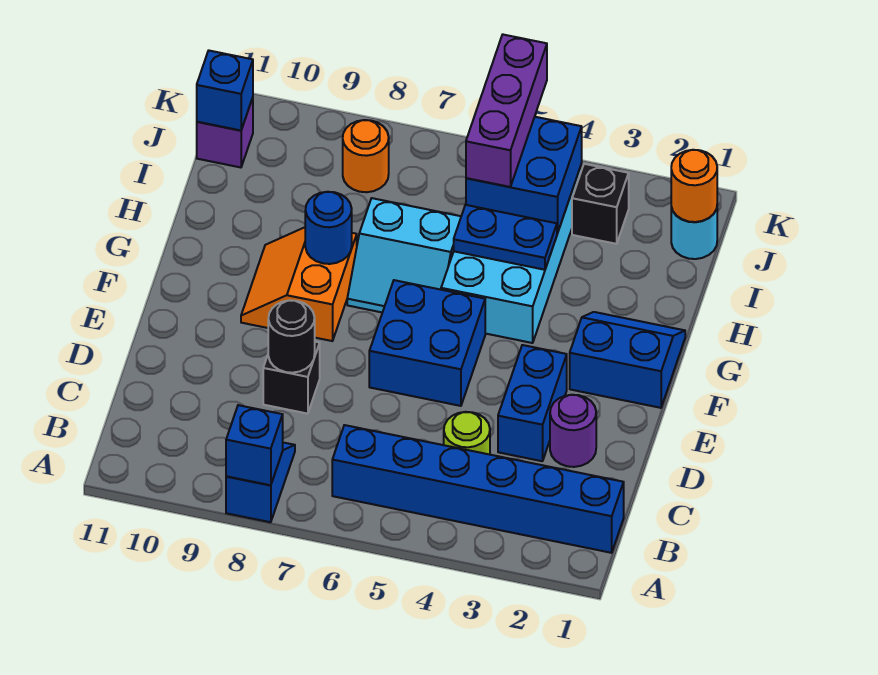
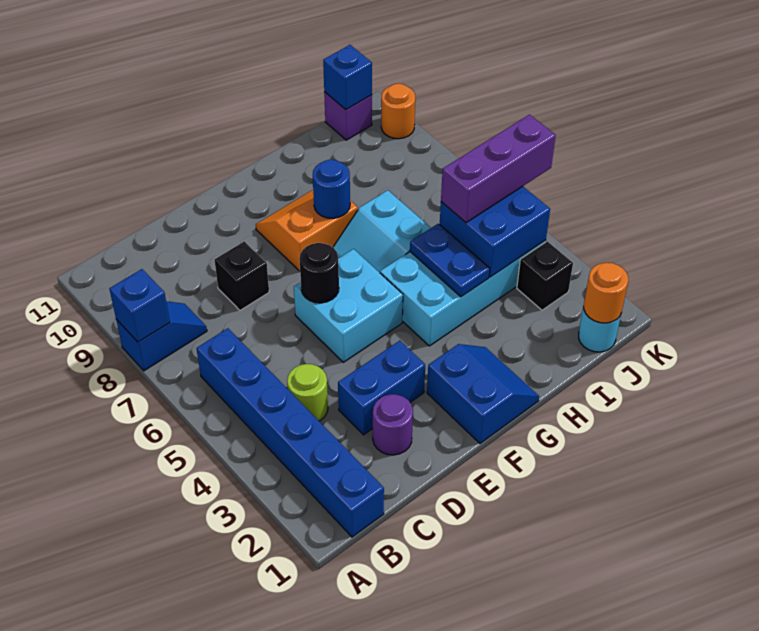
black round brick D8 level 2 -> black round brick E6 level 2
blue brick E5:F6 level 1 -> cyan brick E5:F6 level 1
orange round brick J8 level 1 -> orange round brick K10 level 1

